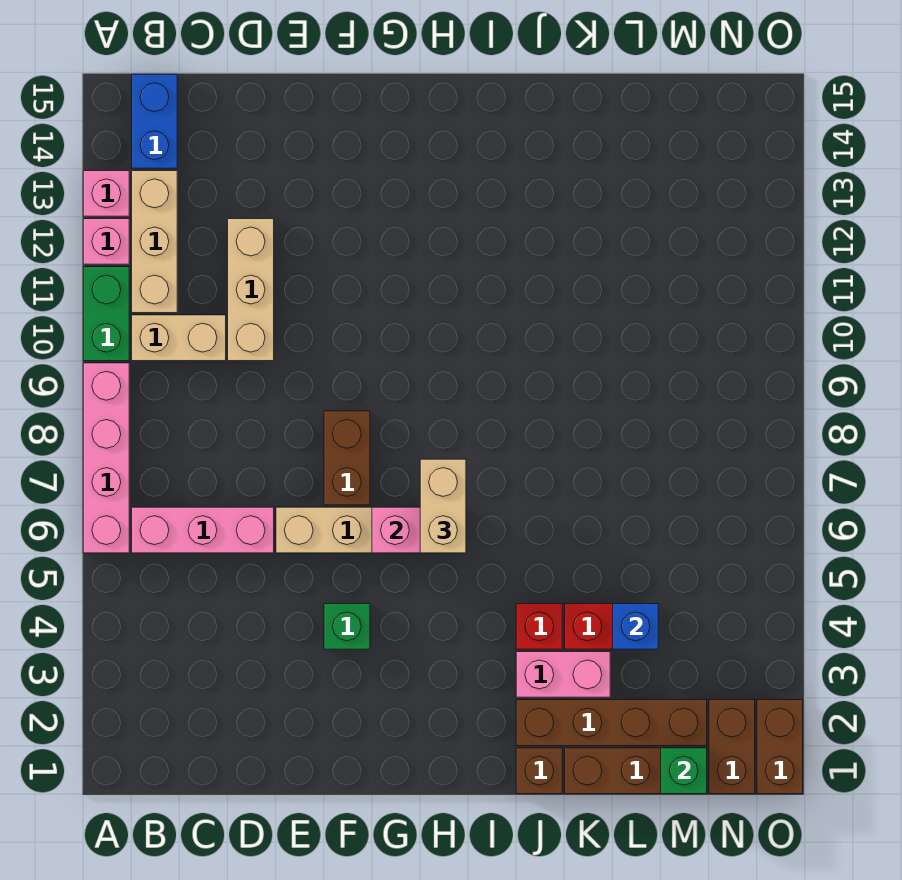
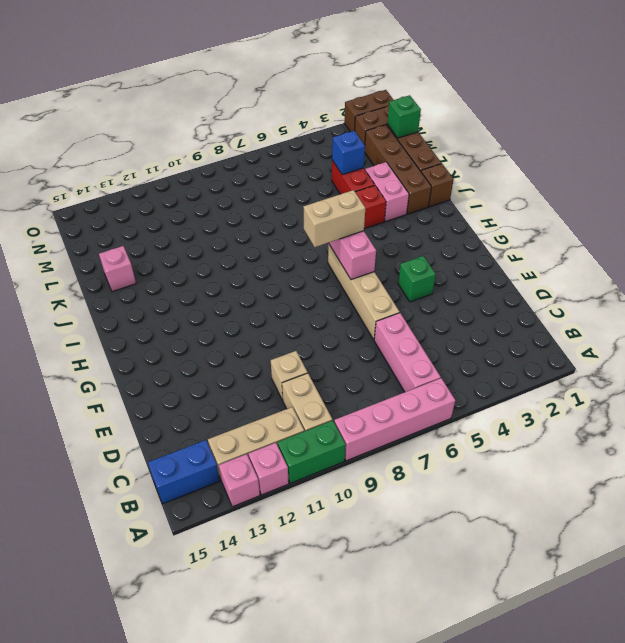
tan brick D10:D12 level 1 -> tan brick D10 level 1
brown brick F7:F8 level 1 -> none
none -> pink brick K14 level 1

